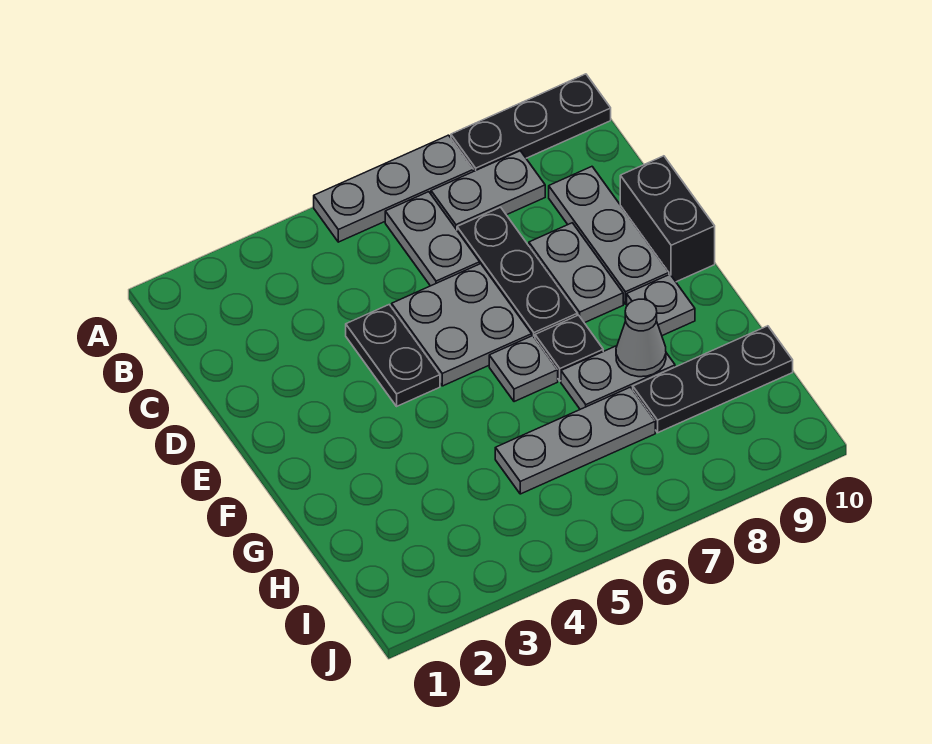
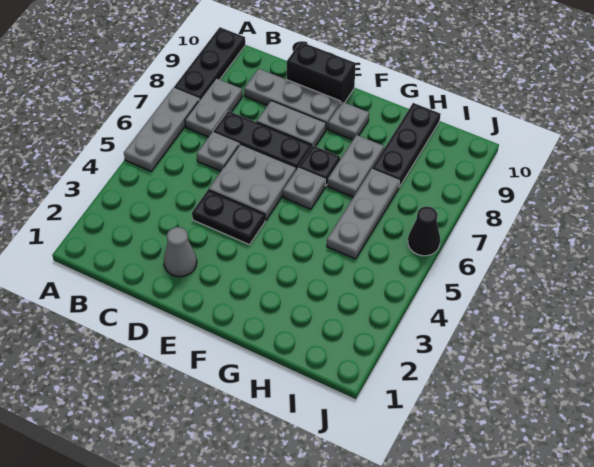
grey plate B6:C6 level 1 -> grey plate C6 level 1
grey cone G8 level 2 -> grey cone D2 level 1
none -> black cone J6 level 1

